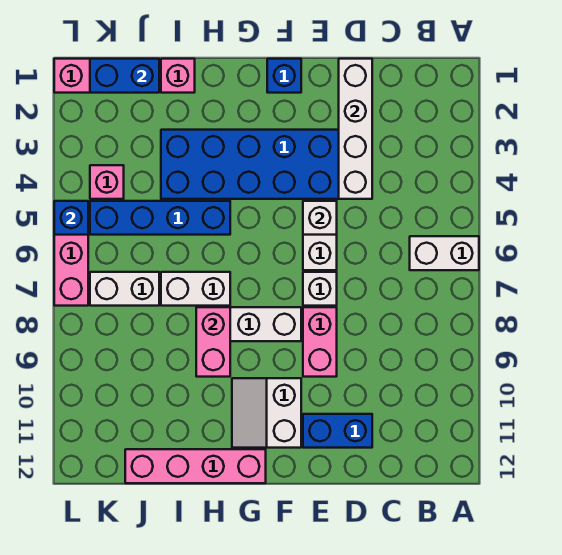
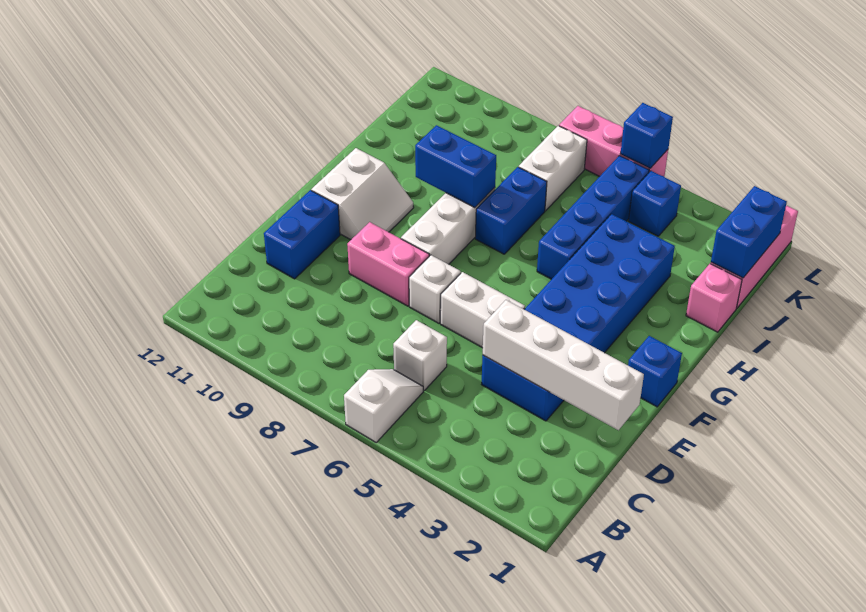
white brick A6:B6 level 1 -> white slope A6:B6 level 1 top A
white brick E5 level 2 -> white brick C6 level 1
white slope F10:G11 level 1 top F -> white slope F10:G11 level 1 top 11
pink brick G12:J12 level 1 -> none
white brick H7:I7 level 1 -> blue brick H7:I7 level 1
pink brick H8:H9 level 2 -> blue brick H8:H9 level 2
pink brick K4 level 1 -> blue brick K4 level 1

